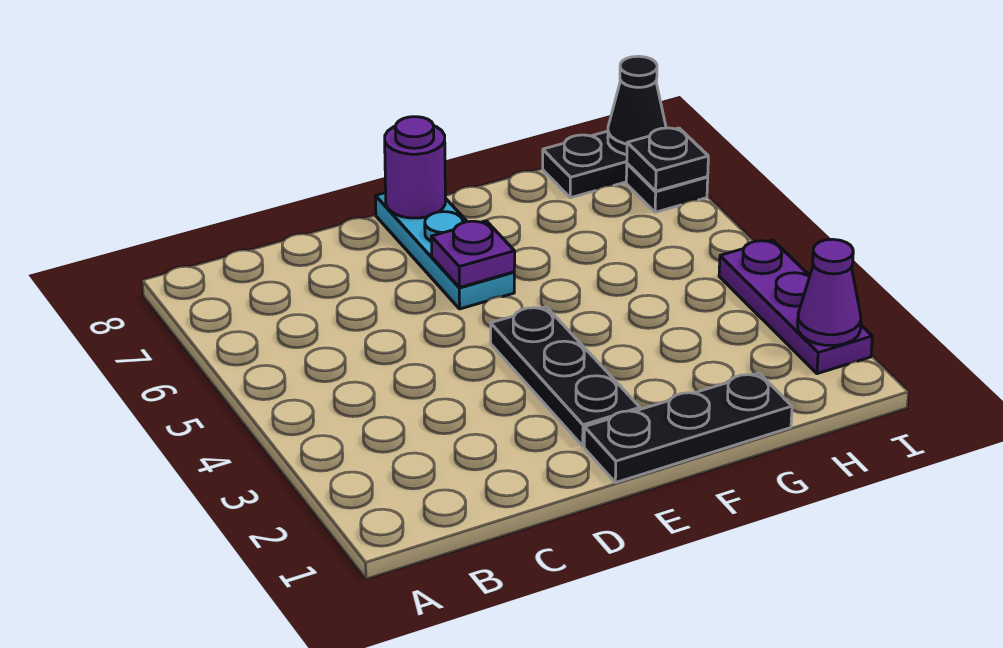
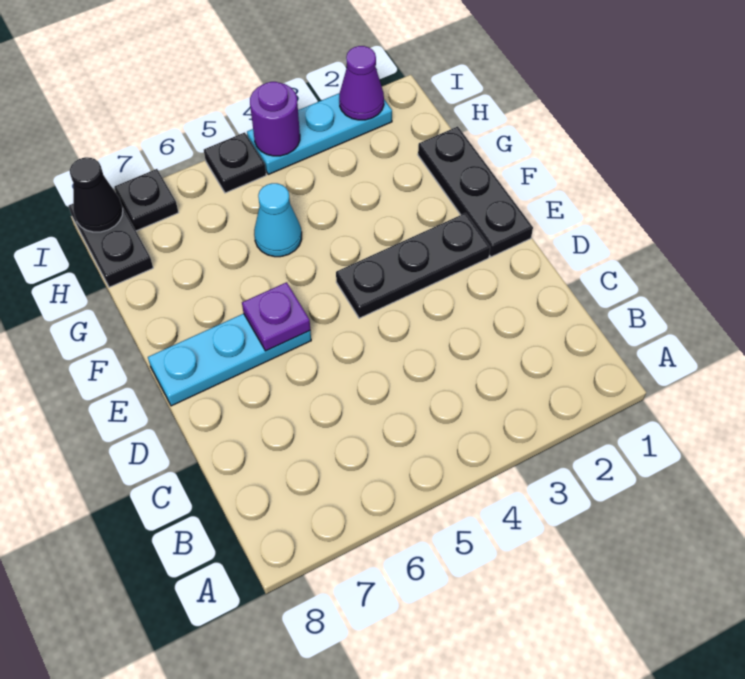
purple round brick E8 level 2 -> purple round brick I4 level 2
none -> cyan cone G5 level 1
purple plate I2:I4 level 1 -> cyan plate I2:I4 level 1
black plate I7 level 2 -> black plate I5 level 1

